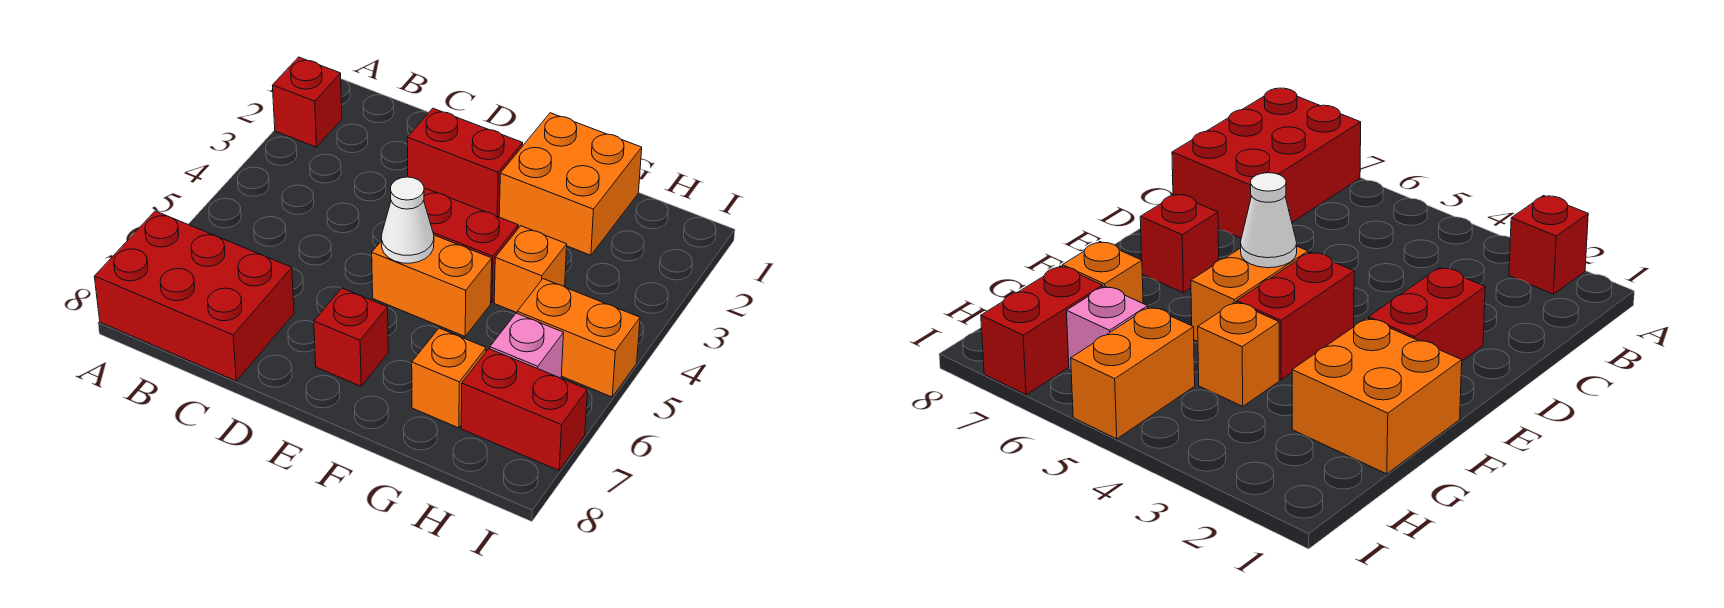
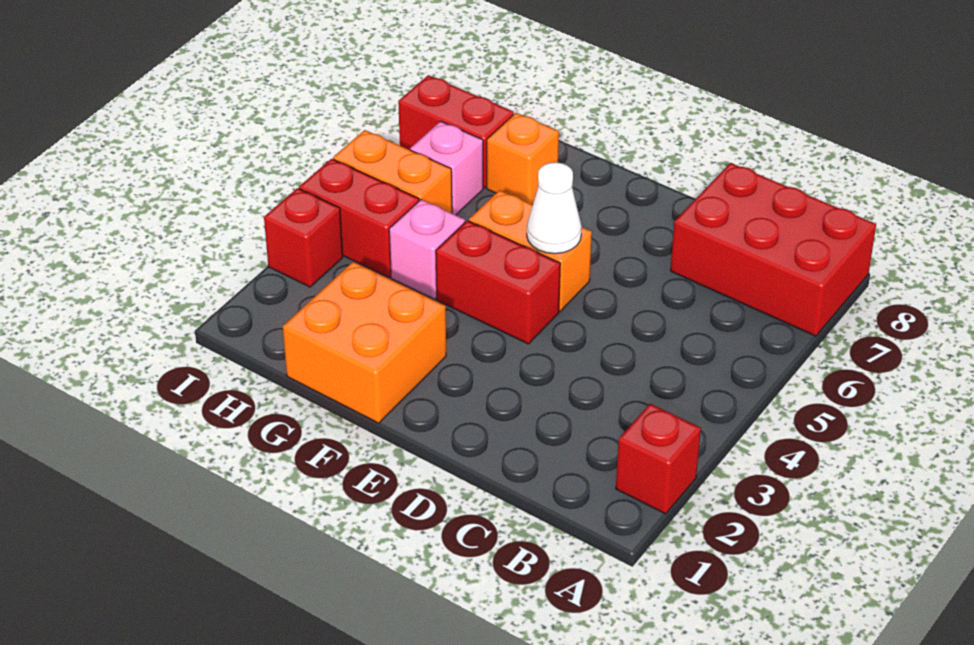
red brick D2:E2 level 1 -> red brick H4:I4 level 1
red brick E7 level 1 -> red brick I3 level 1
orange brick G4 level 1 -> pink brick G4 level 1

